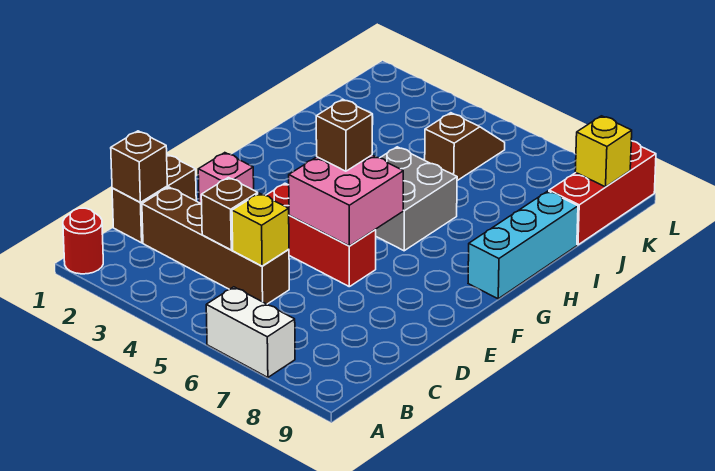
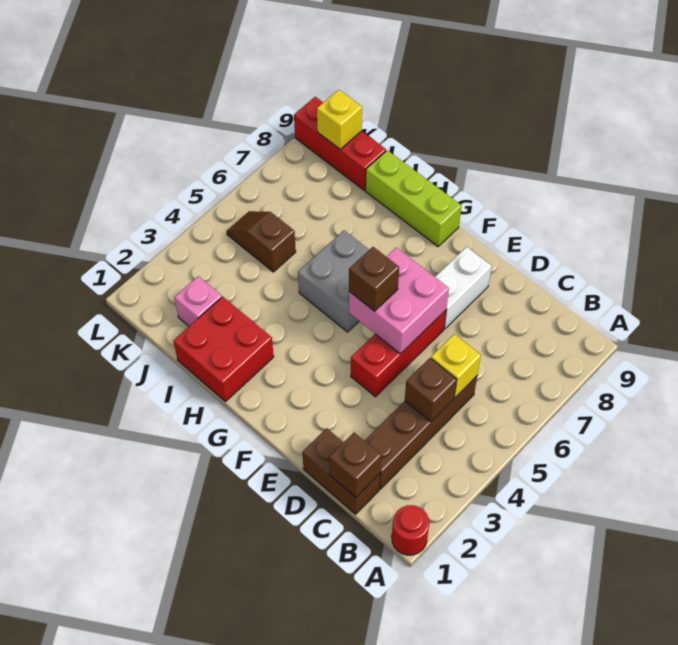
white brick A6:A7 level 1 -> white brick E7:E8 level 1
pink brick E2 level 1 -> pink brick J2 level 1
cyan brick G9:I9 level 1 -> lime brick G9:I9 level 1
none -> red brick H1:I2 level 1

